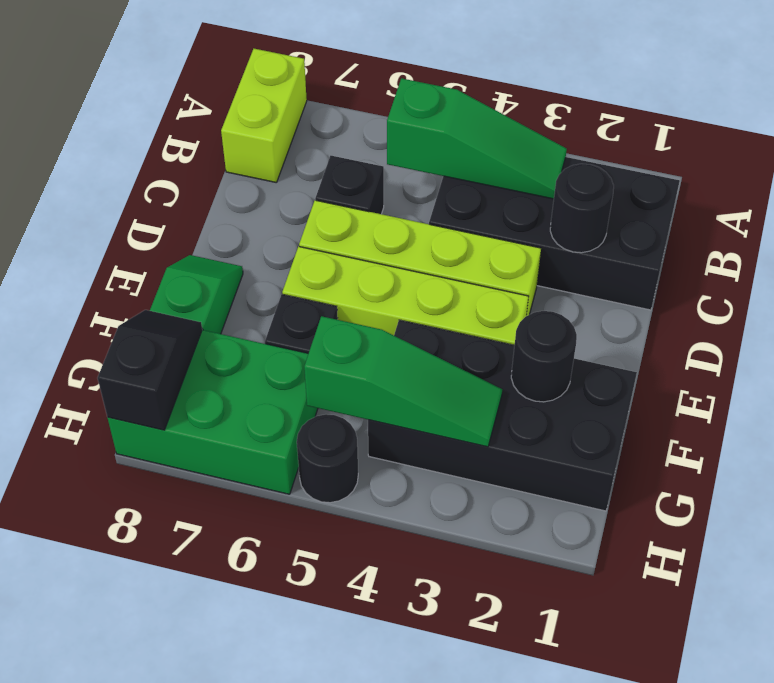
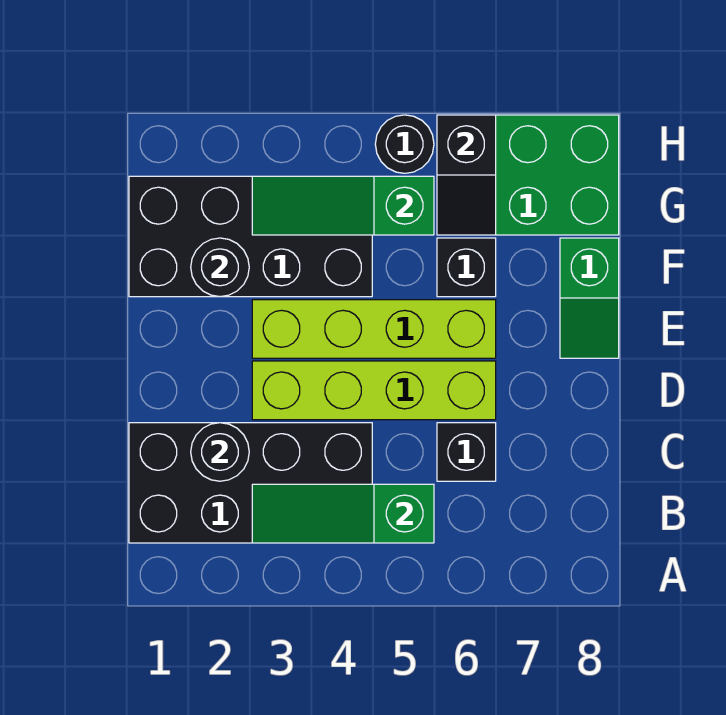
lime brick A8:B8 level 1 -> none
black slope G8:H8 level 2 top H -> black slope G6:H6 level 2 top H

